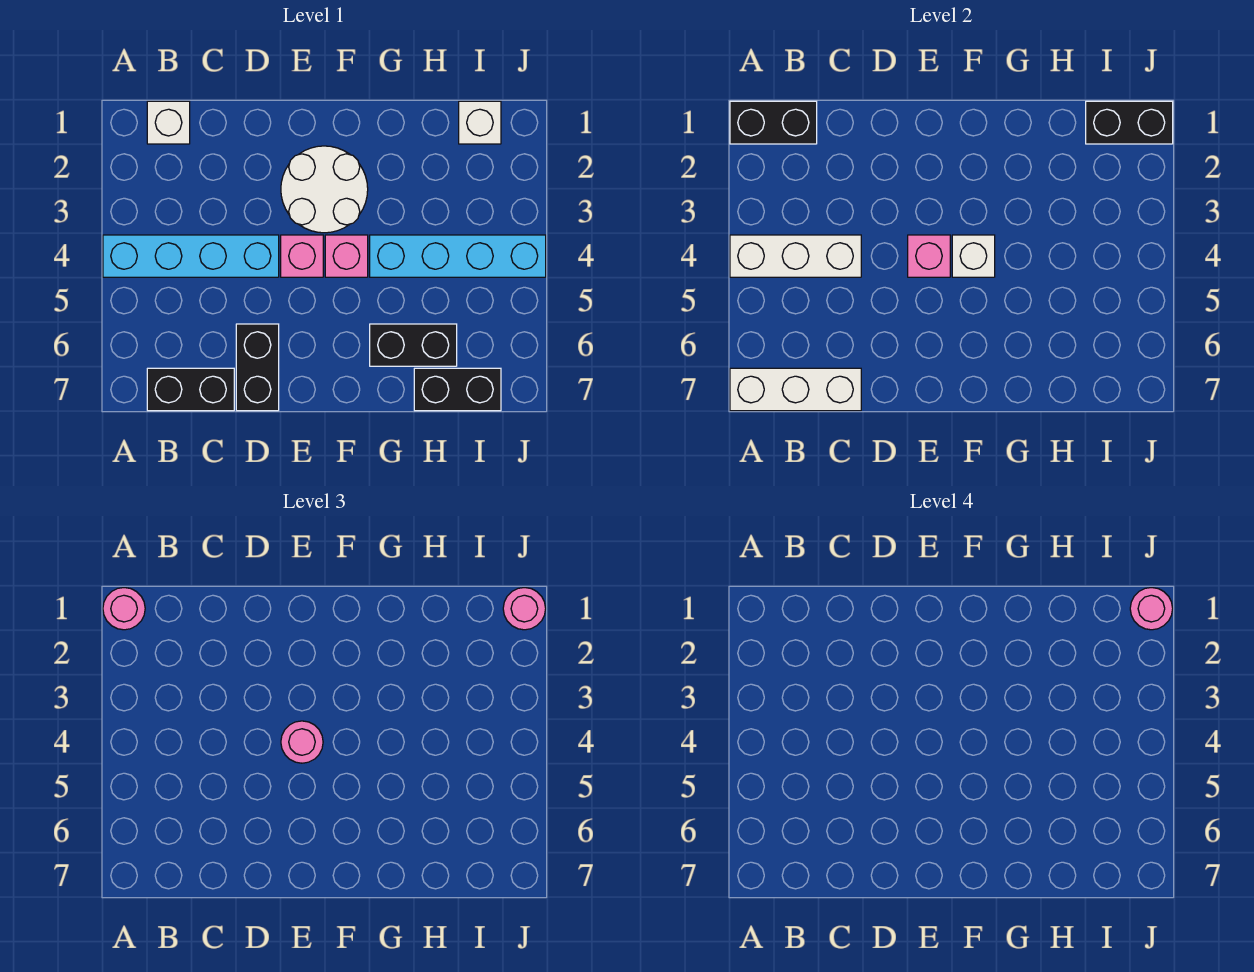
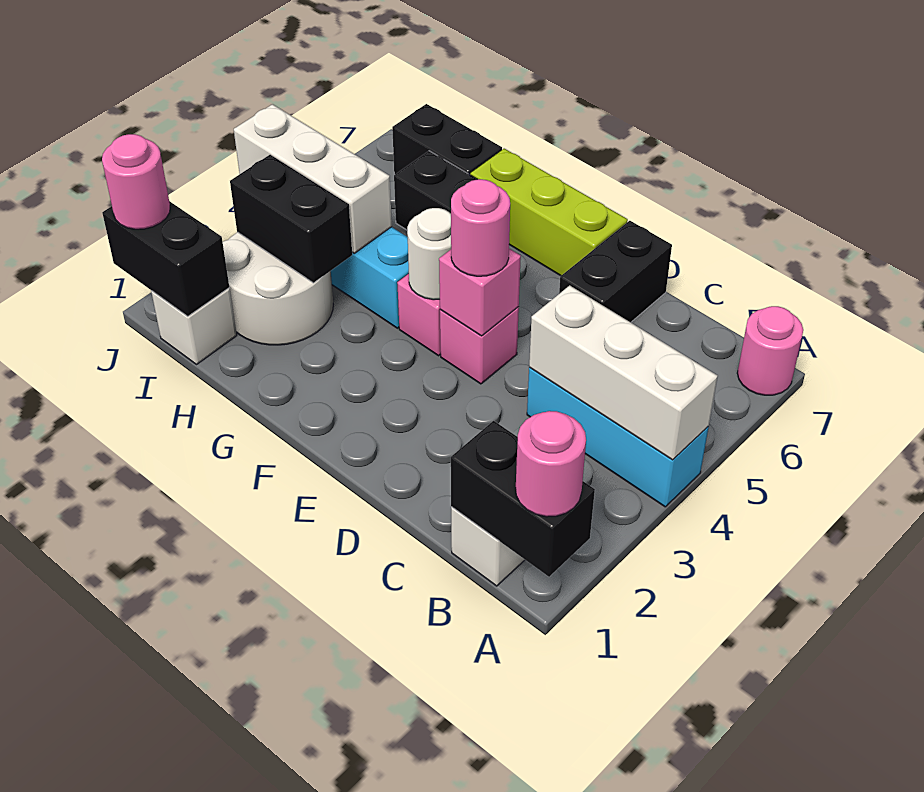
cyan brick A4:D4 level 1 -> cyan brick A4:C4 level 1
white brick A7:C7 level 2 -> white brick H4:J4 level 2
black brick B7:C7 level 1 -> black brick H3:I3 level 2
white round brick E2:F3 level 1 -> white round brick H2:I3 level 1
none -> lime brick E7:G7 level 1
white brick F4 level 2 -> white round brick F4 level 2
pink round brick J1 level 4 -> pink round brick A7 level 1

